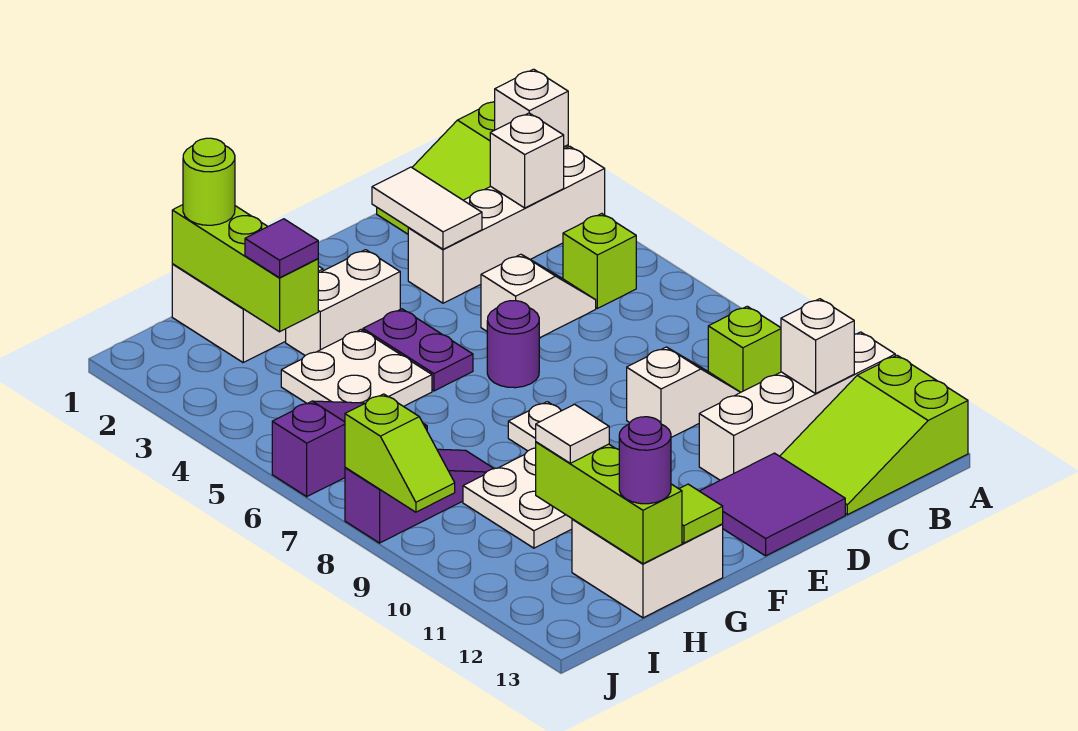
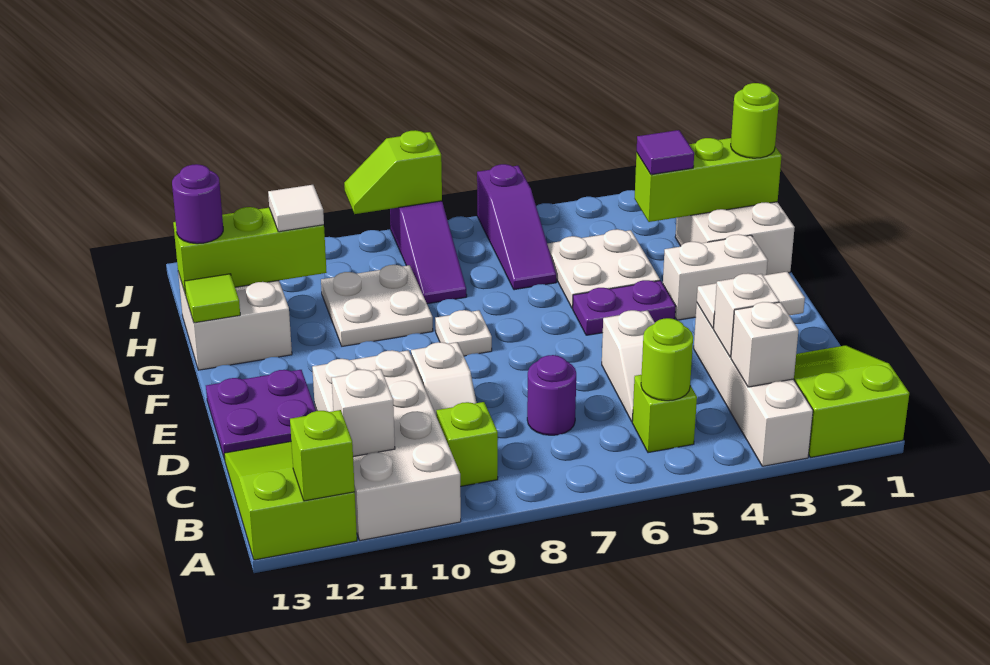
white brick A2 level 2 -> white brick C3 level 2
white brick A11:D11 level 1 -> white brick A10:D11 level 1
none -> lime brick A12 level 2
none -> lime round brick B5 level 2
purple tile D12:E13 level 1 -> purple plate D12:E13 level 1
purple round brick E6 level 1 -> purple round brick C7 level 1
white brick F3:G3 level 1 -> white brick F2:F3 level 1

